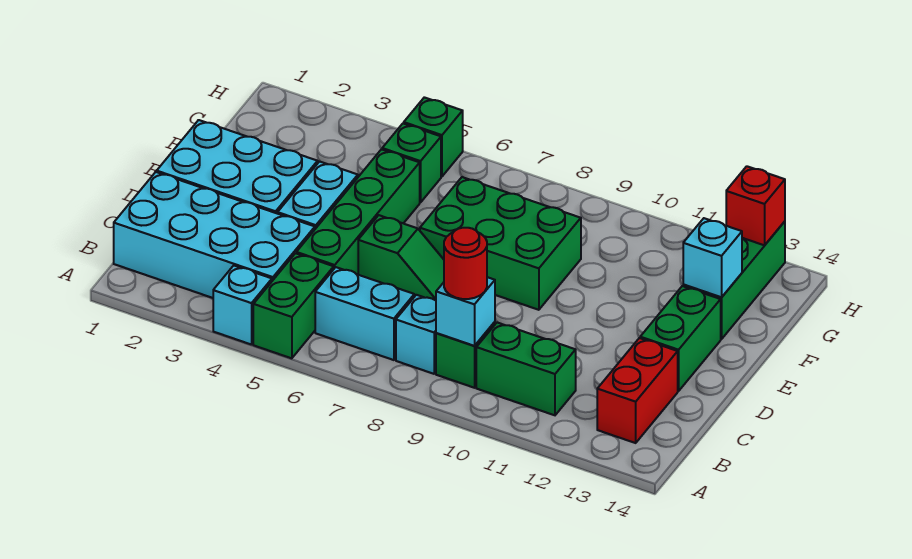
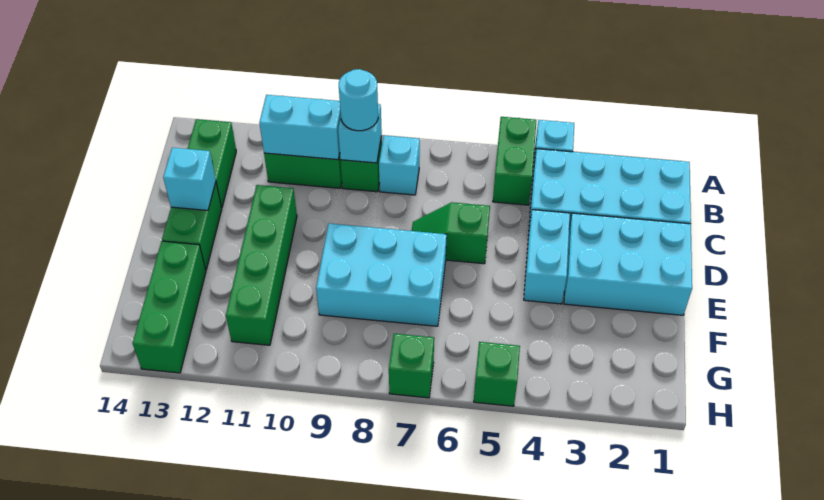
cyan brick B6:B7 level 1 -> cyan brick B10:B11 level 2
red round brick B9 level 3 -> cyan round brick B9 level 3
red brick B13:C13 level 1 -> green brick B13:C13 level 1
green brick C5:F5 level 1 -> green brick D11:G11 level 1
green brick E7:F9 level 1 -> cyan brick E7:F9 level 1
cyan brick F13 level 2 -> cyan brick D13 level 2
green brick G5 level 1 -> green brick H7 level 1
red brick H13 level 2 -> none

